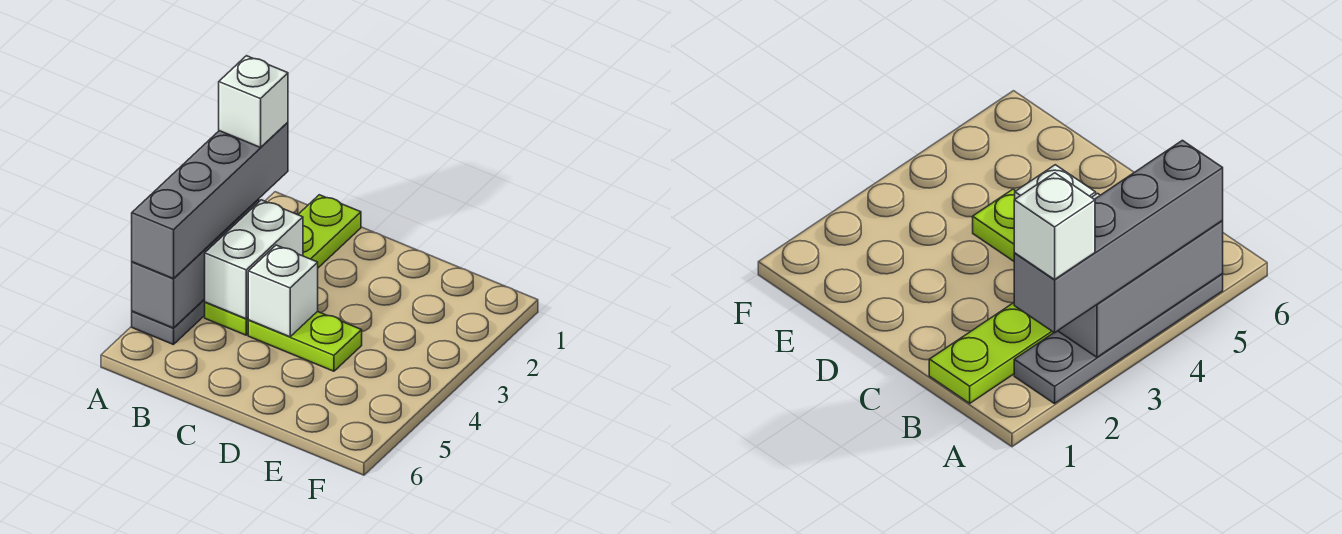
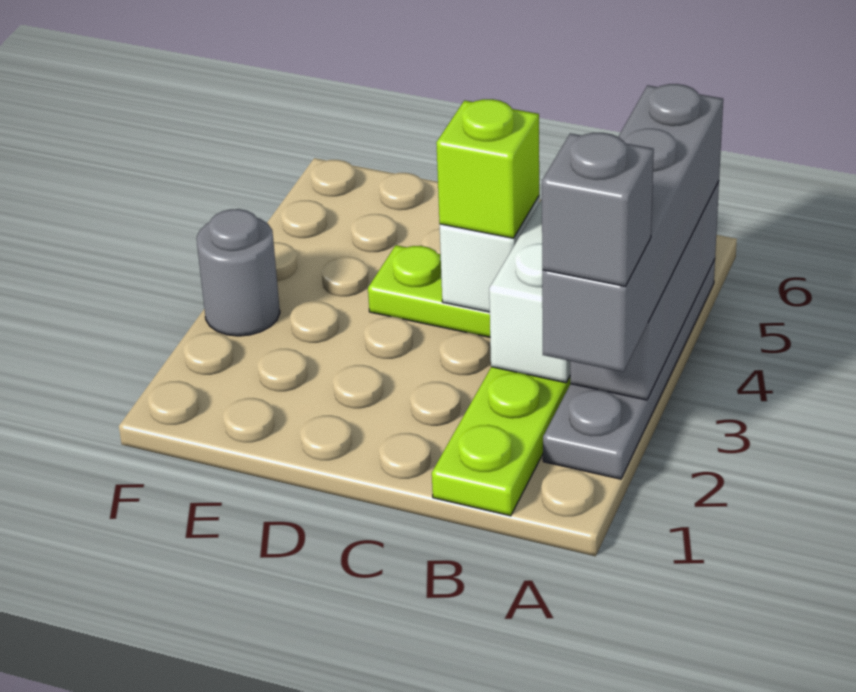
white brick A2 level 4 -> grey brick A2 level 4
none -> lime brick C4 level 3
none -> grey round brick F3 level 1

